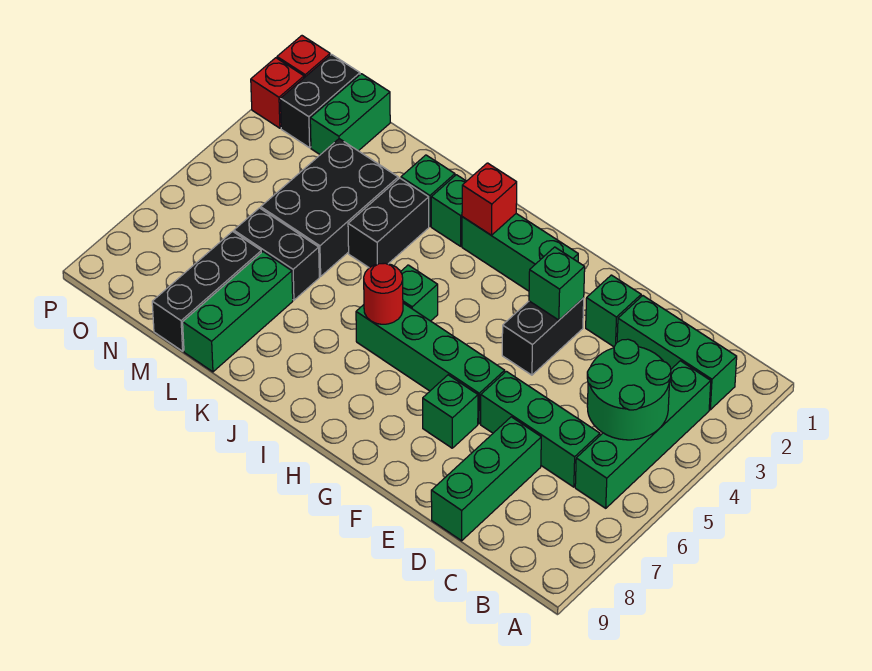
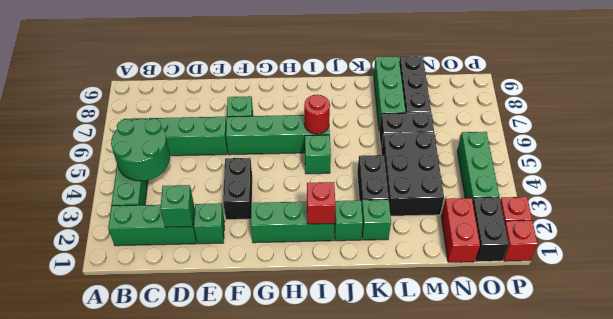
green brick D7:D9 level 1 -> green brick O3:O5 level 1
green brick F3 level 2 -> green brick D2 level 2
green brick N1:N2 level 1 -> red brick N1:N2 level 1

